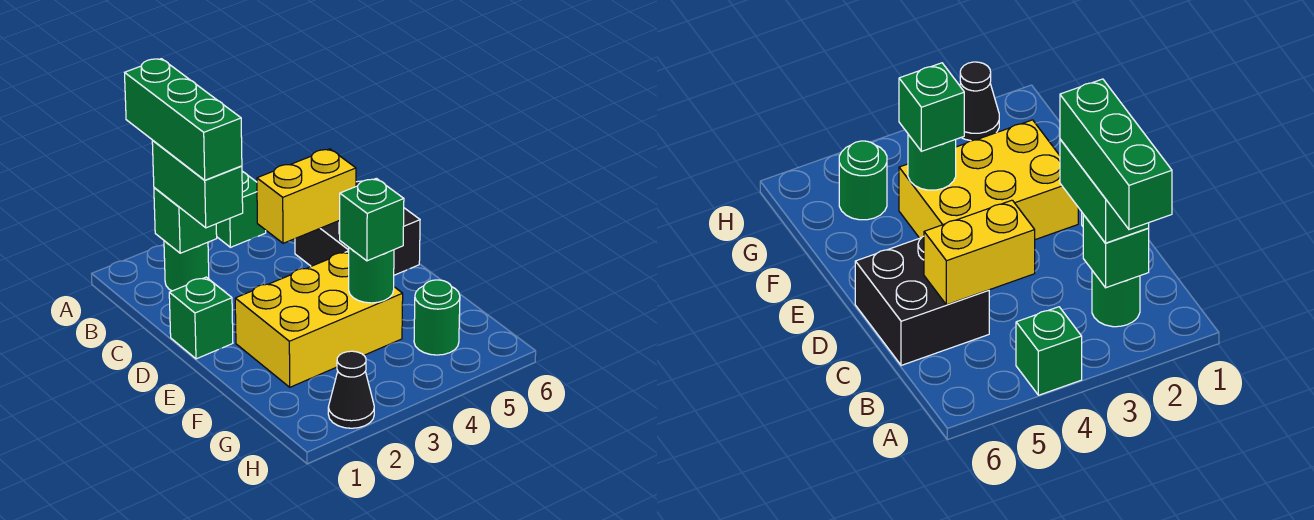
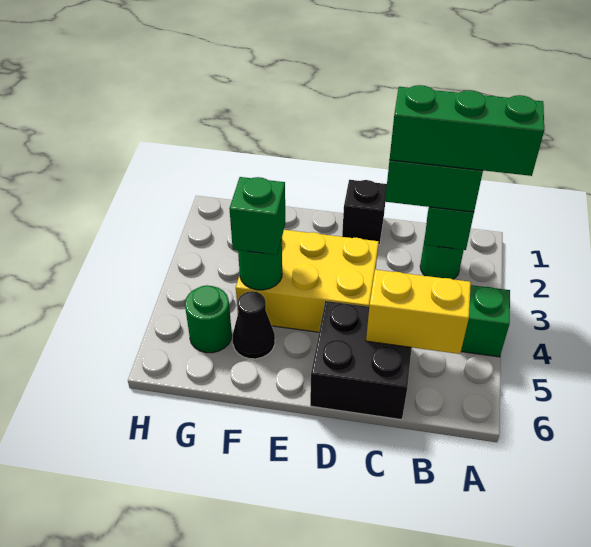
yellow brick C4:C5 level 2 -> yellow brick B5:C5 level 2
green brick D1 level 1 -> black brick D1 level 1
yellow brick E2:F4 level 1 -> yellow brick D3:F4 level 1
black cone H2 level 1 -> black cone F5 level 1

